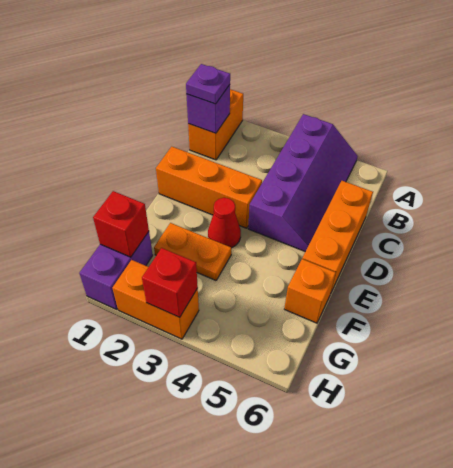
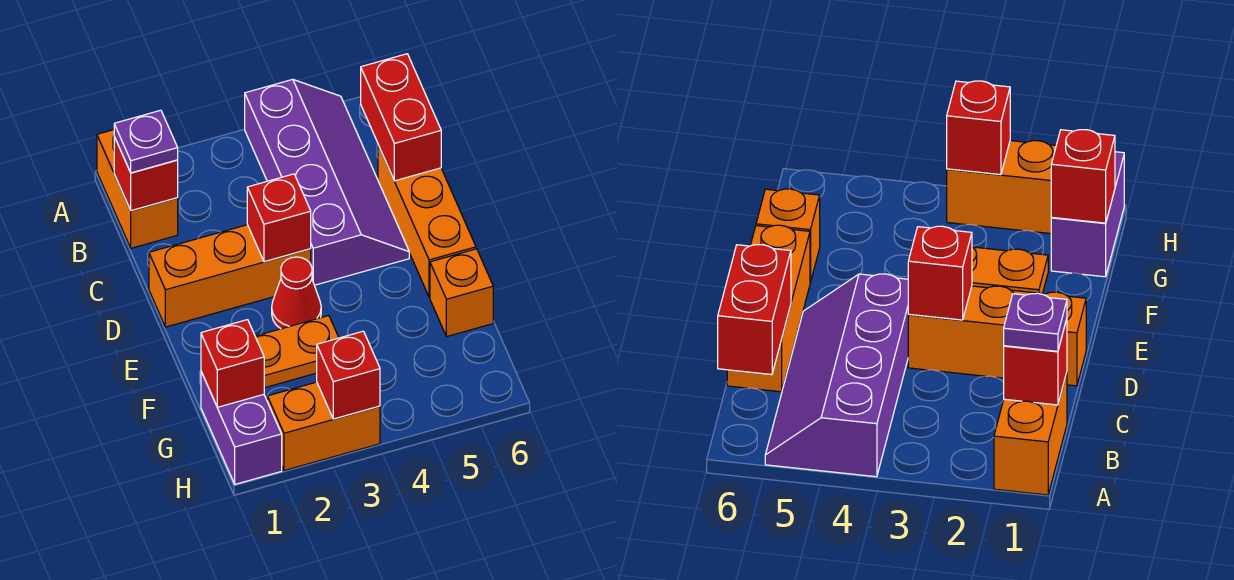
purple brick B1 level 2 -> red brick B1 level 2
none -> red brick B6:C6 level 2
none -> red brick D3 level 2

